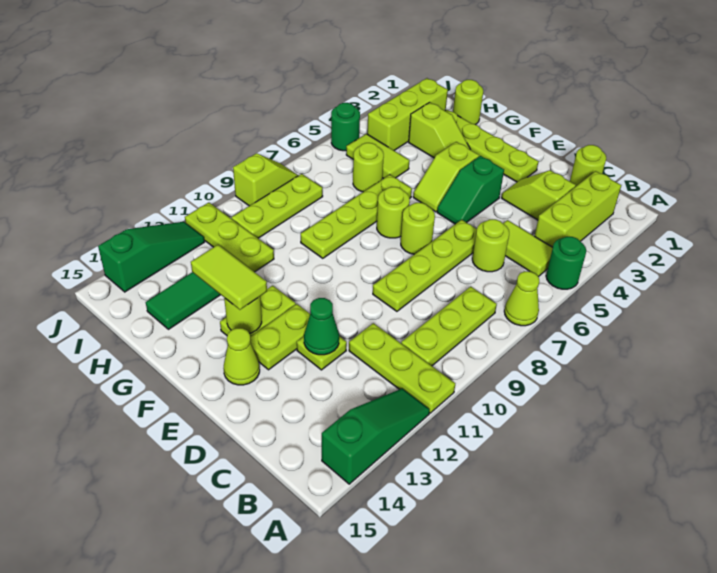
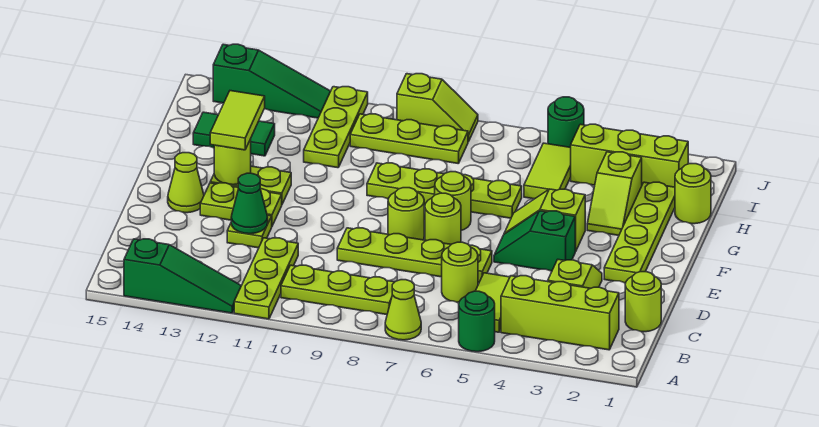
lime round brick H6 level 1 -> lime round brick E8 level 1

